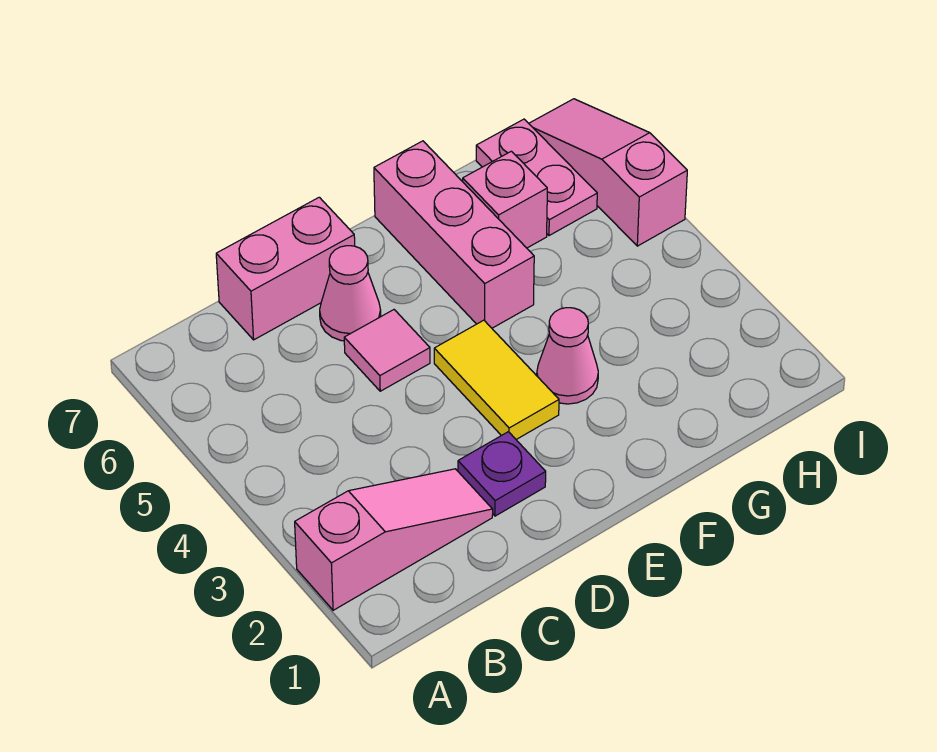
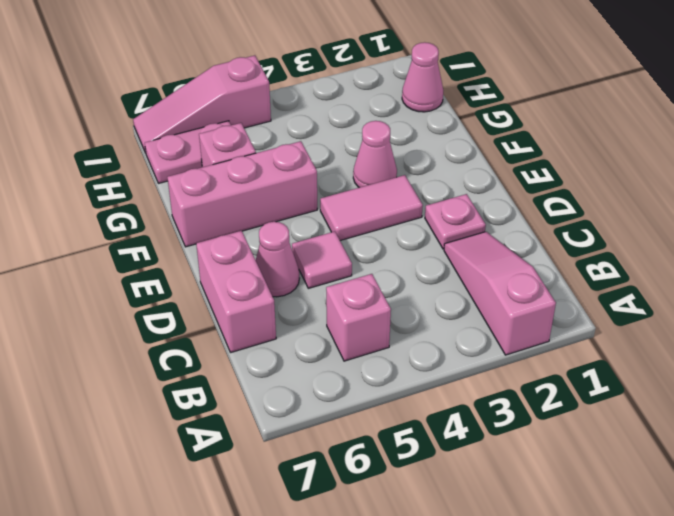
none -> pink brick B5 level 1
purple plate D2 level 1 -> pink plate D2 level 1
yellow tile E3:E4 level 1 -> pink tile E3:E4 level 1
none -> pink cone H1 level 1

